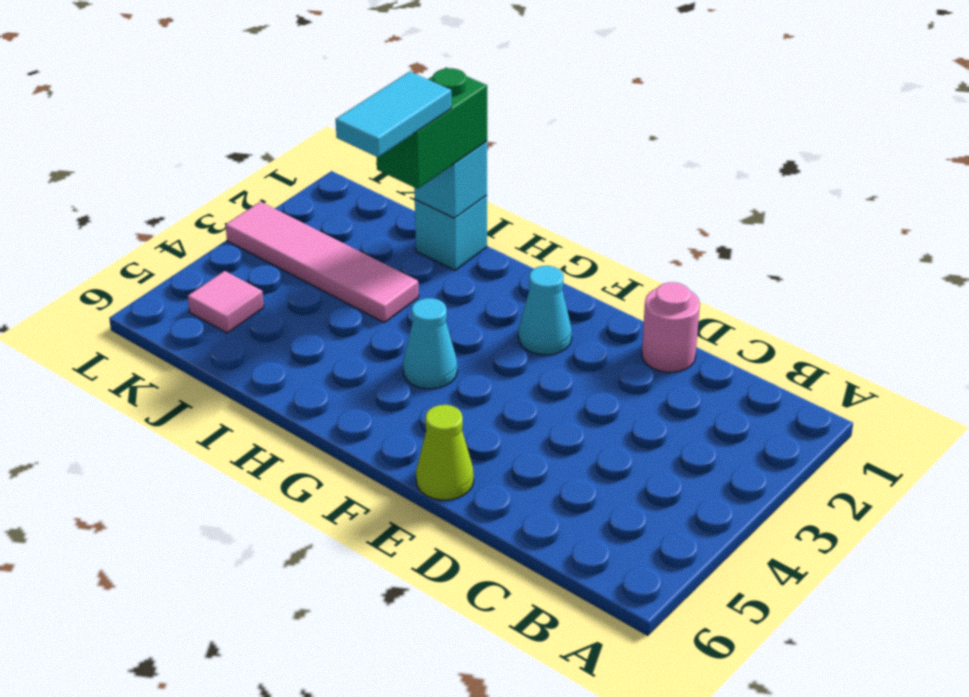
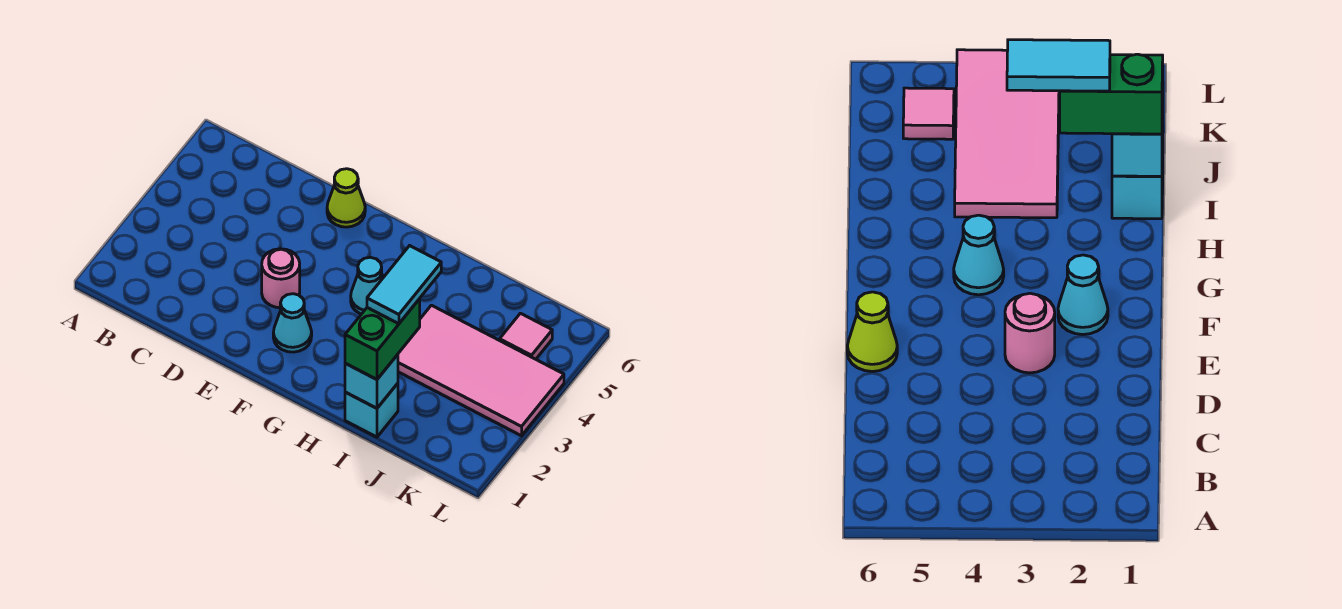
pink round brick D1 level 1 -> pink round brick E3 level 1
pink tile I3:L3 level 1 -> pink tile I3:L4 level 1

